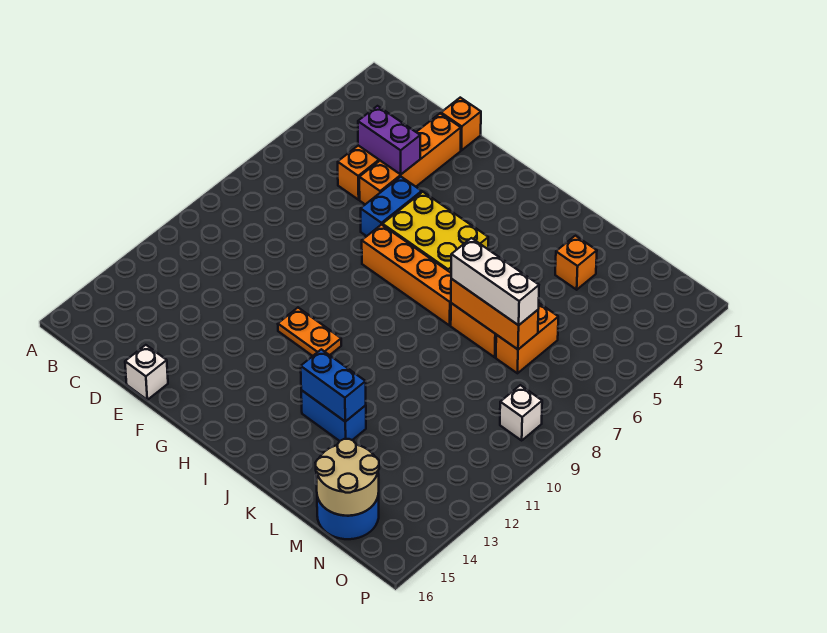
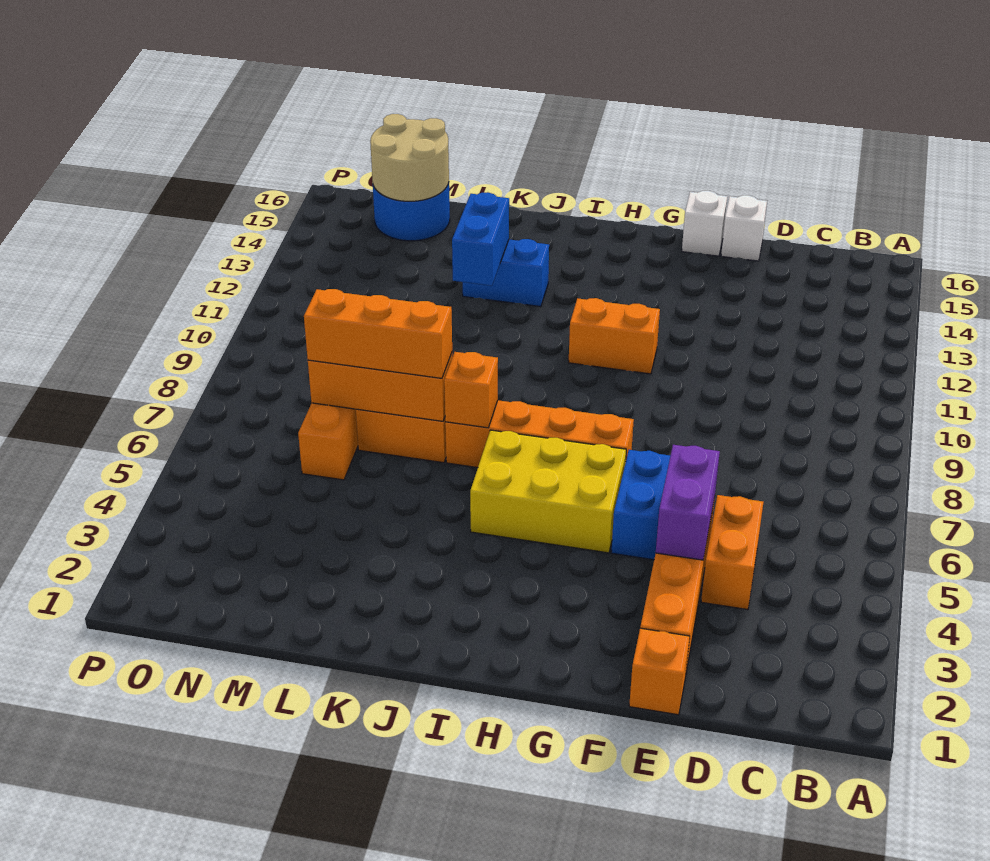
purple brick D4:E4 level 2 -> purple brick E4:E5 level 2
orange plate G11:H11 level 1 -> orange brick G11:H11 level 1
blue brick J13:K13 level 2 -> blue brick K12:K13 level 2
white brick K7:M7 level 3 -> orange brick K7:M7 level 3
orange brick L3 level 1 -> orange brick J7 level 2
white brick O9 level 1 -> white brick F16 level 1

